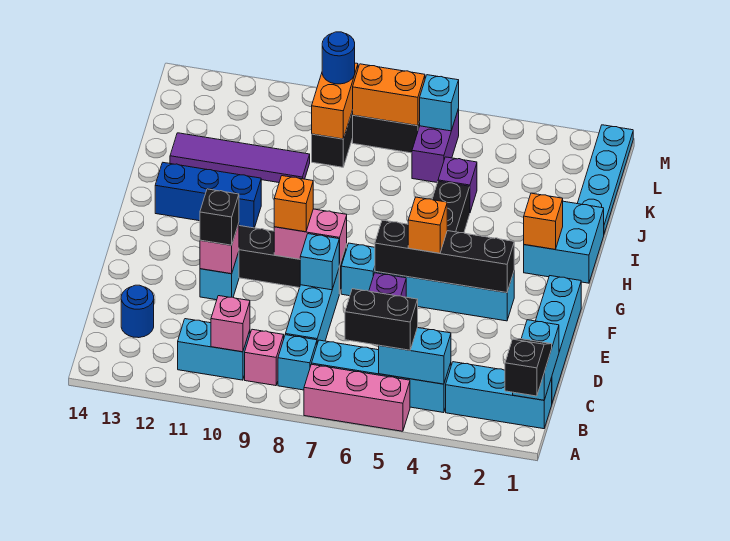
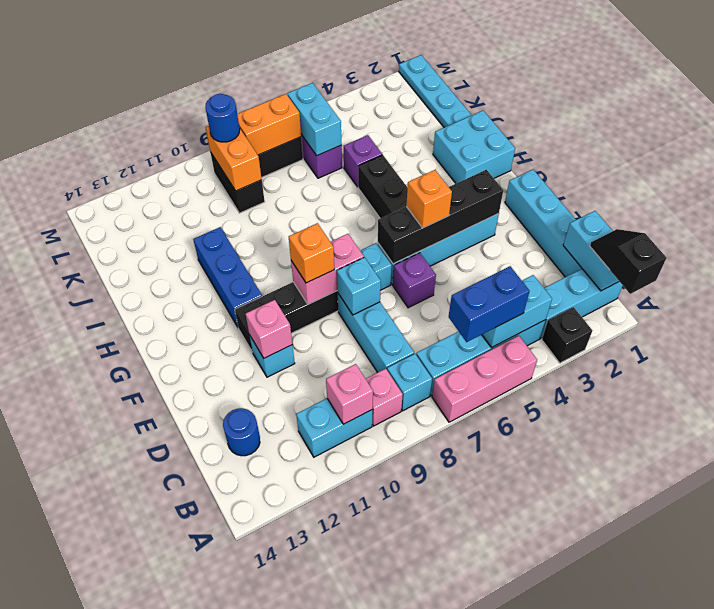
black brick B5:B6 level 3 -> blue brick B5:B6 level 3
black brick E11 level 3 -> black brick A3 level 1
orange brick H2 level 2 -> none
blue brick H11:H13 level 1 -> blue brick G11:I11 level 1
purple tile J10:J13 level 1 -> none
cyan brick L6 level 2 -> cyan brick K6:L6 level 2

